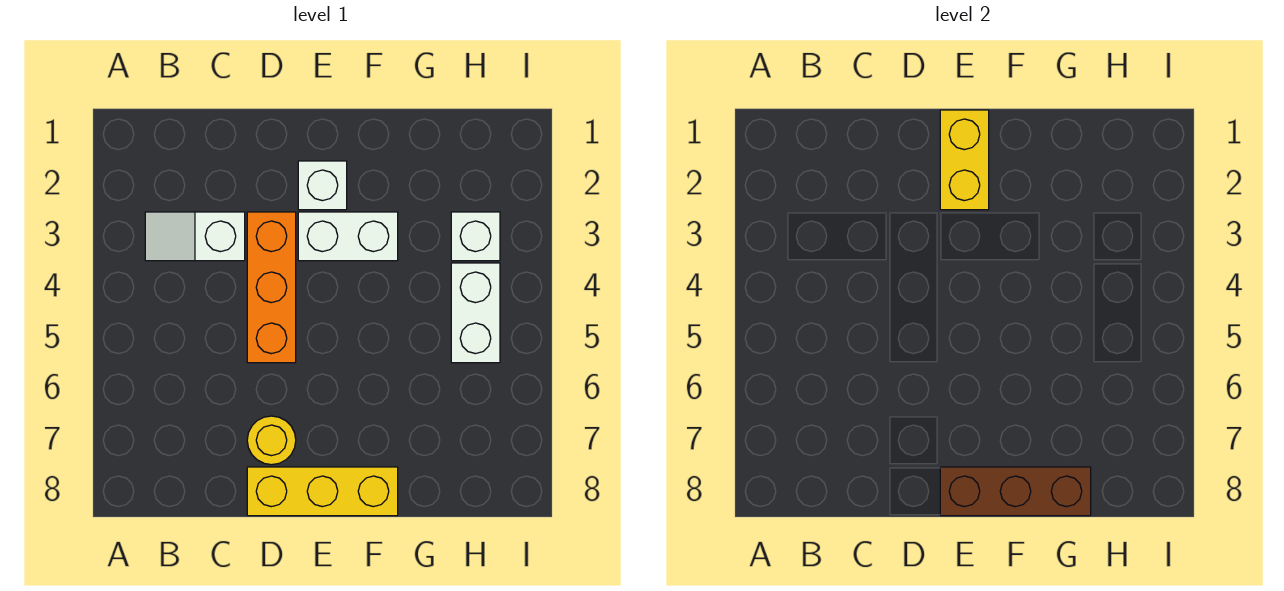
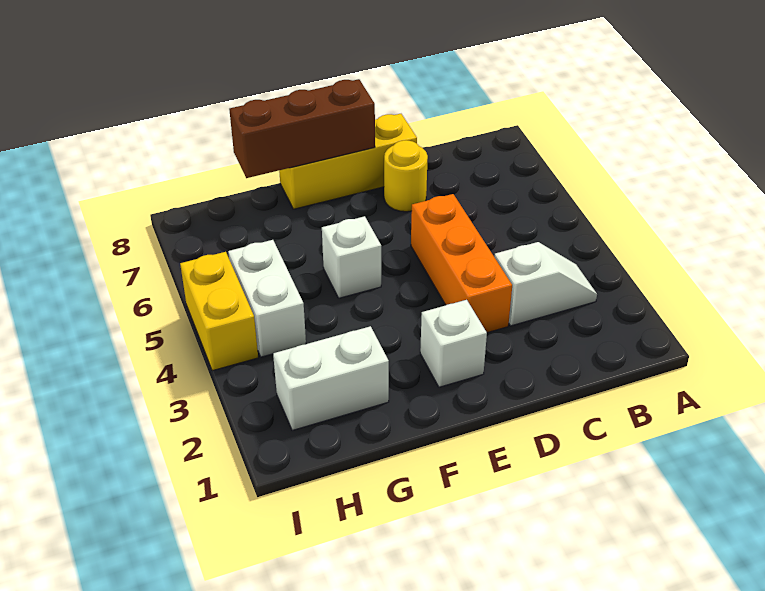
yellow brick E1:E2 level 2 -> yellow brick I4:I5 level 1
white brick E3:F3 level 1 -> white brick G2:H2 level 1
white brick H3 level 1 -> white brick F5 level 1

